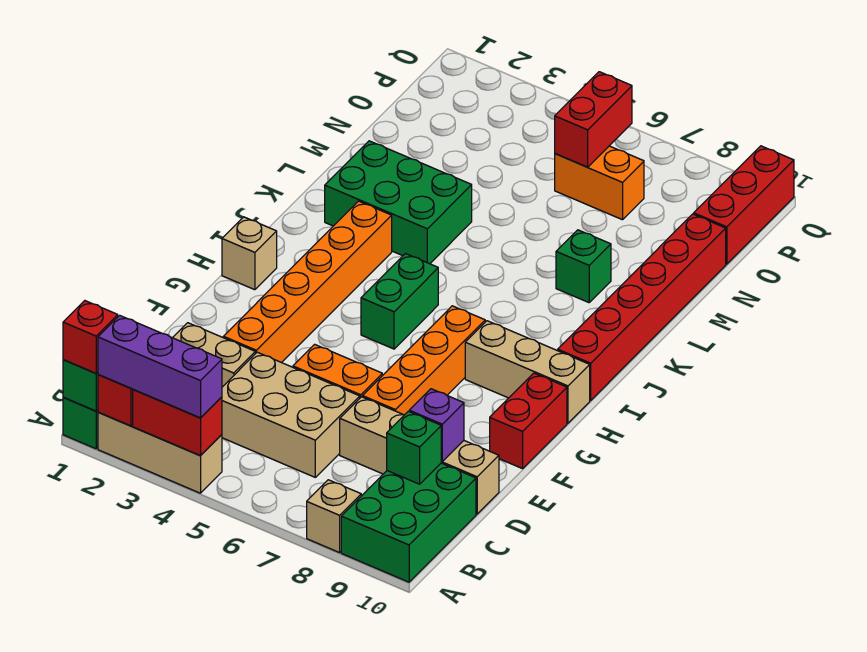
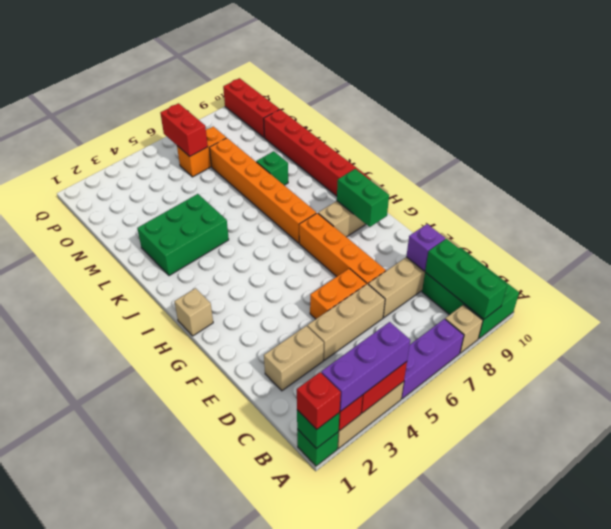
none -> purple brick A5:A7 level 1
tan brick C4:D6 level 1 -> tan brick D4:D6 level 1
green brick C9 level 2 -> green brick A9:C9 level 2
orange brick E3:J3 level 1 -> orange brick I7:N7 level 1
red brick F10:G10 level 1 -> none
green brick H5:I5 level 1 -> green brick G9:H9 level 2

